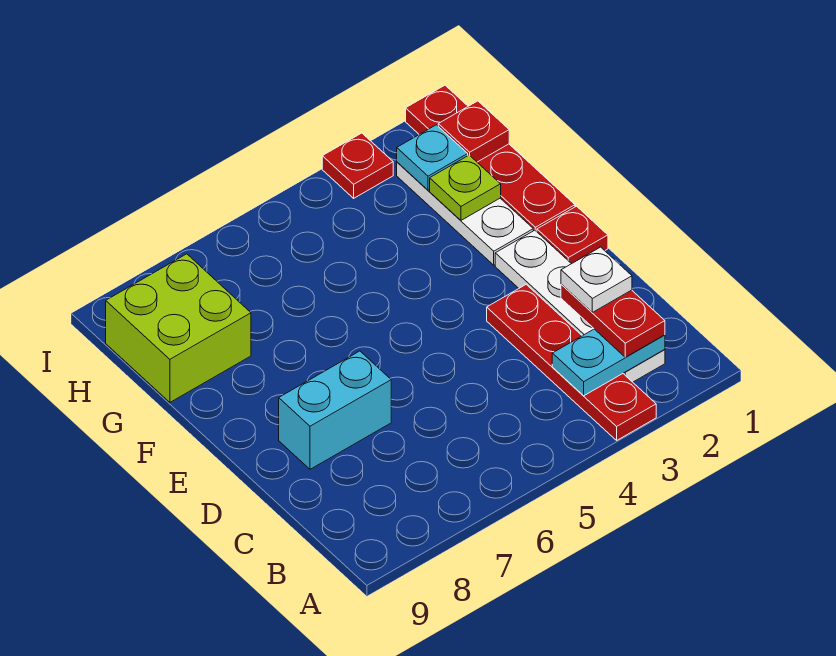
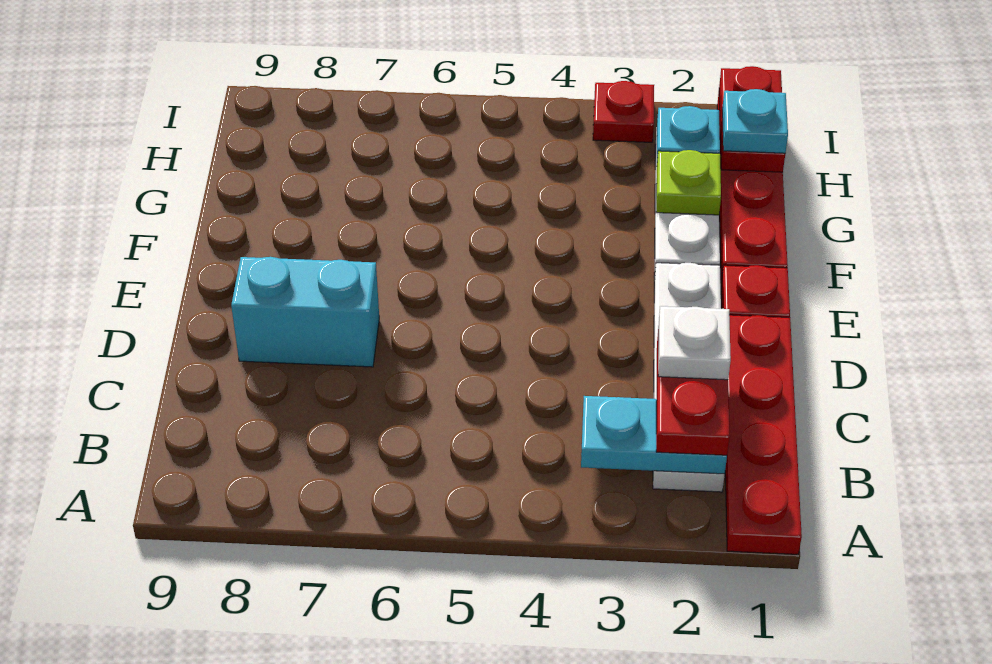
red plate A3:D3 level 1 -> red plate A1:D1 level 1
lime brick G8:H9 level 1 -> none
red plate H1 level 2 -> red plate H1:I1 level 2
none -> cyan plate H1 level 3

